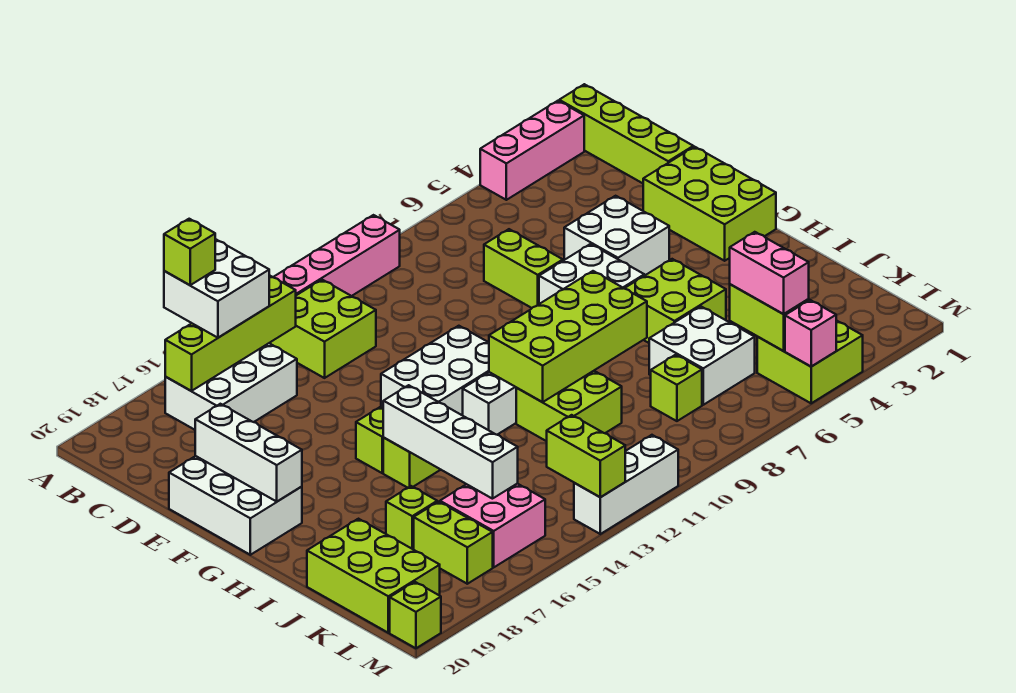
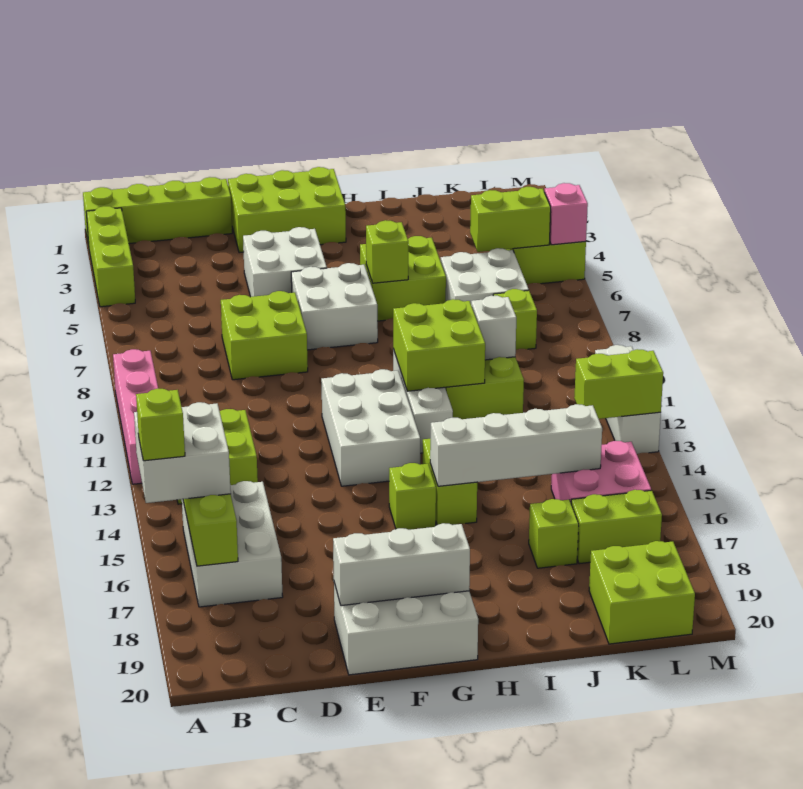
pink brick A2:A4 level 1 -> lime brick A2:A4 level 1
lime brick D7:E7 level 1 -> lime brick D7:E8 level 1
lime brick H8:I11 level 2 -> lime brick H10:I11 level 2
none -> white brick J10 level 2
lime brick J19:L20 level 1 -> lime brick K19:L20 level 1
pink brick K5:L5 level 3 -> none
lime brick M20 level 1 -> lime brick H6 level 2

